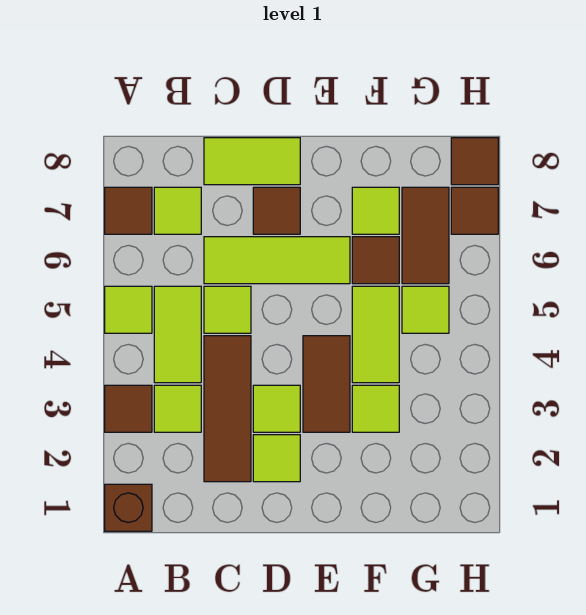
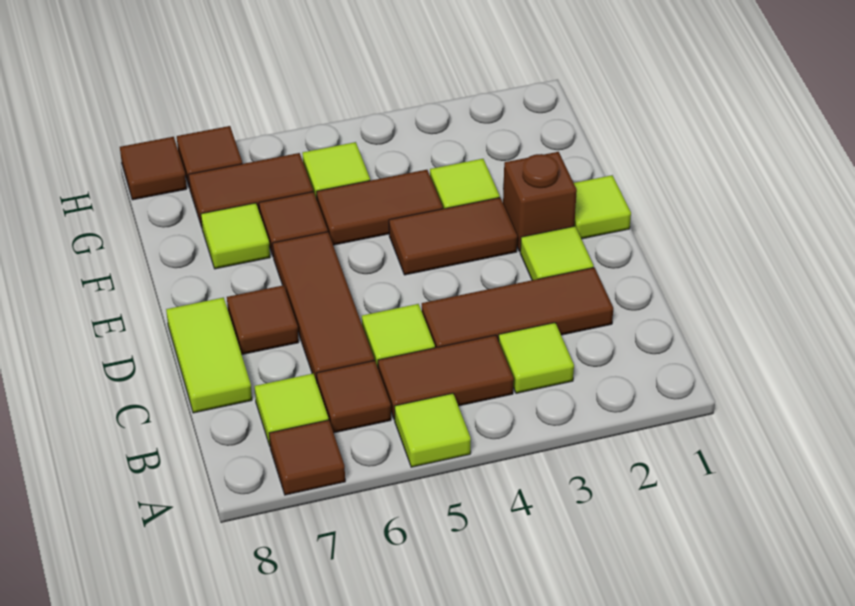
brown brick A1 level 1 -> brown brick E2 level 1
brown tile A3 level 1 -> brown tile B6 level 1
lime tile B4:B5 level 1 -> brown tile B4:B5 level 1
lime tile C6:E6 level 1 -> brown tile C6:E6 level 1
lime tile D3 level 1 -> lime tile E1 level 1
lime tile F4:F5 level 1 -> brown tile F4:F5 level 1

